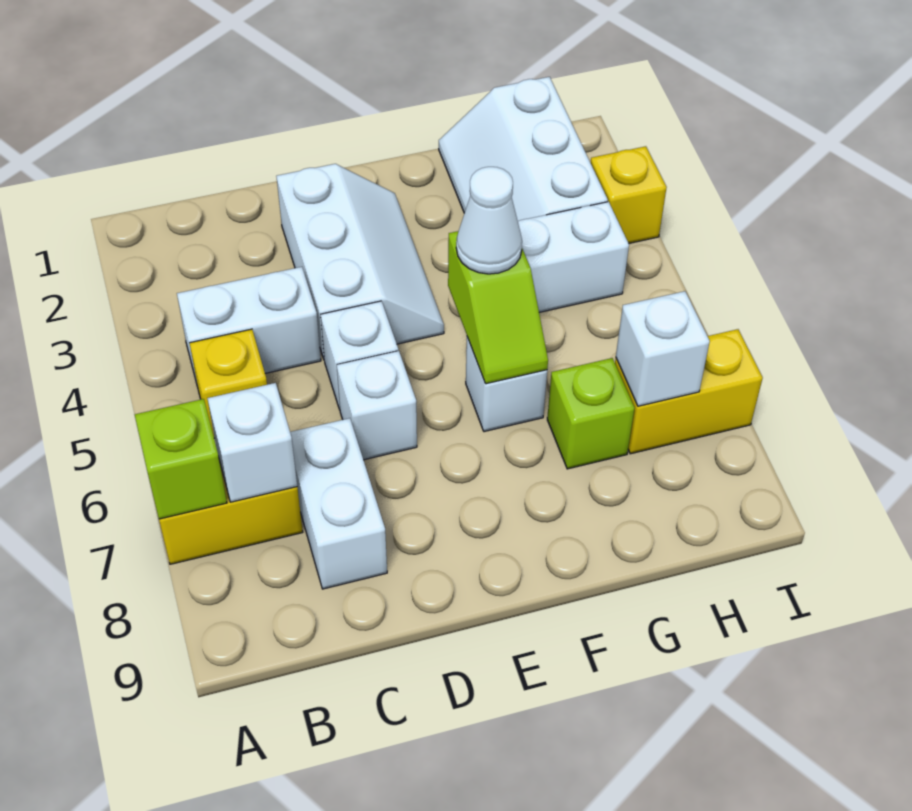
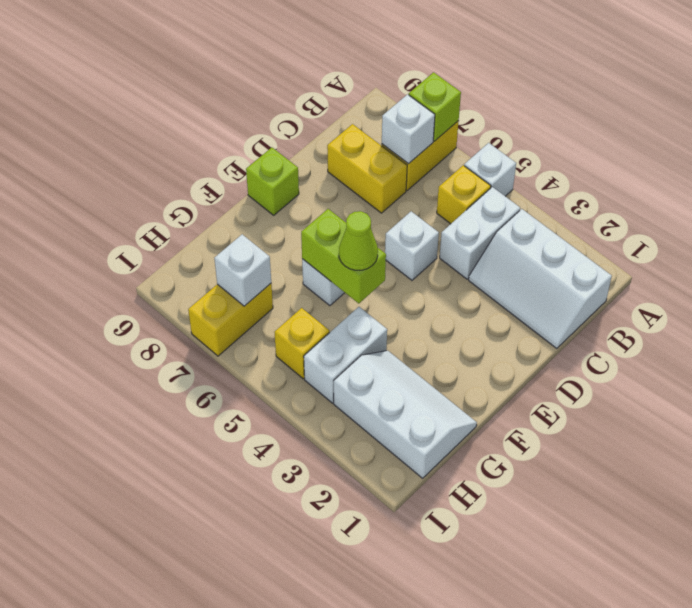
white brick C7:C8 level 1 -> yellow brick C7:C8 level 1
white slope D2:E4 level 1 top D -> white slope B1:C3 level 1 top B
white brick D6 level 1 -> white brick A5 level 1
lime slope F5:F6 level 2 top 5 -> lime brick F5:F6 level 2
white cone F5 level 3 -> lime cone F5 level 3
lime brick G7 level 1 -> lime brick E9 level 1
yellow brick I3 level 1 -> yellow brick H5 level 1

